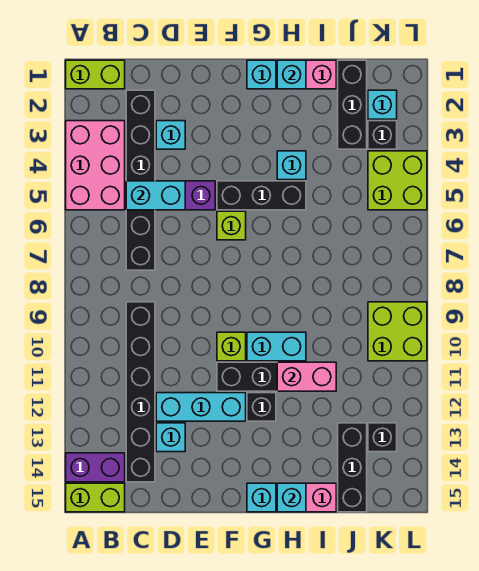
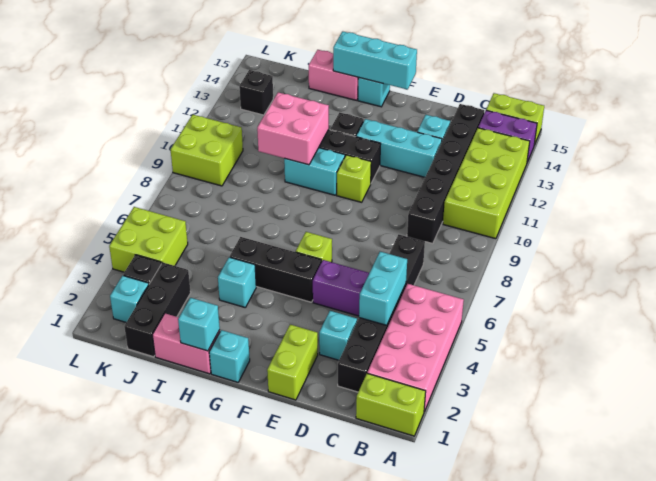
pink brick A3:B5 level 1 -> pink brick A2:B5 level 1
none -> lime brick A10:B13 level 1
cyan brick C5:D5 level 2 -> cyan brick C4:C5 level 2
none -> lime brick E1:E2 level 1
pink brick H11:I11 level 2 -> pink brick H10:I11 level 2
cyan brick H15 level 2 -> cyan brick F15:H15 level 2
black brick J13:J15 level 1 -> none

